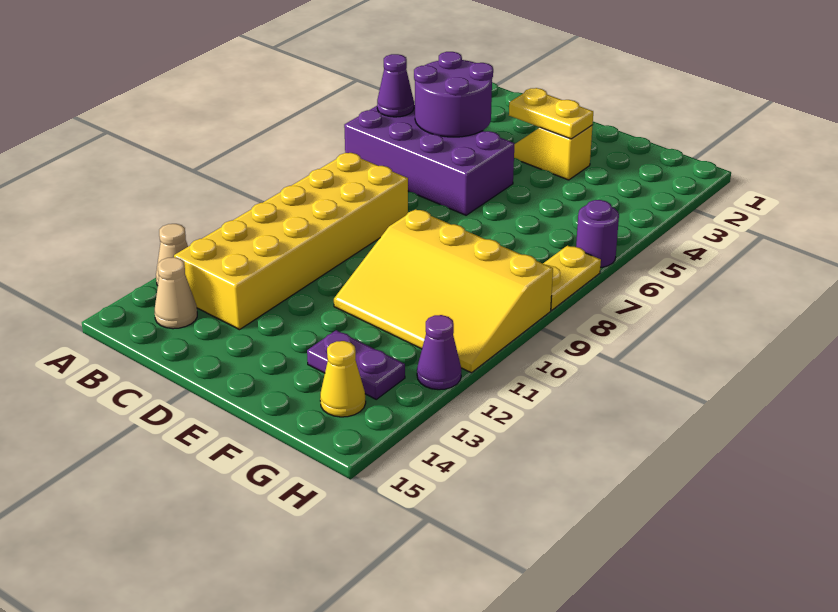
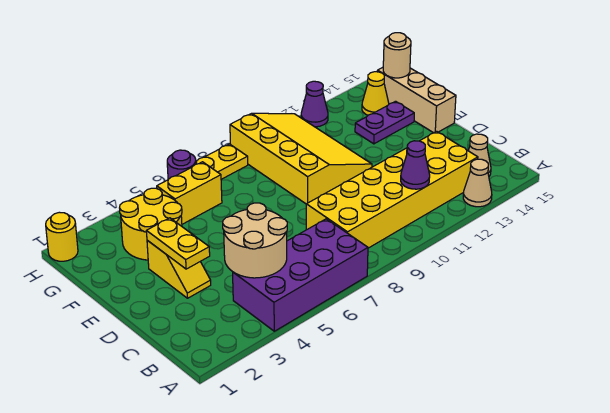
purple brick A5:D6 level 1 -> purple brick A4:B7 level 1
purple cone A5 level 2 -> purple cone B11 level 2
purple round brick B4:C5 level 2 -> tan round brick B4:C5 level 2
none -> tan brick E15:G15 level 1
none -> yellow round brick F3:G4 level 1
purple plate F13:G13 level 1 -> purple plate F13:F14 level 1
none -> yellow brick G5:G6 level 1
none -> tan round brick G15 level 2
none -> yellow round brick H1 level 1

